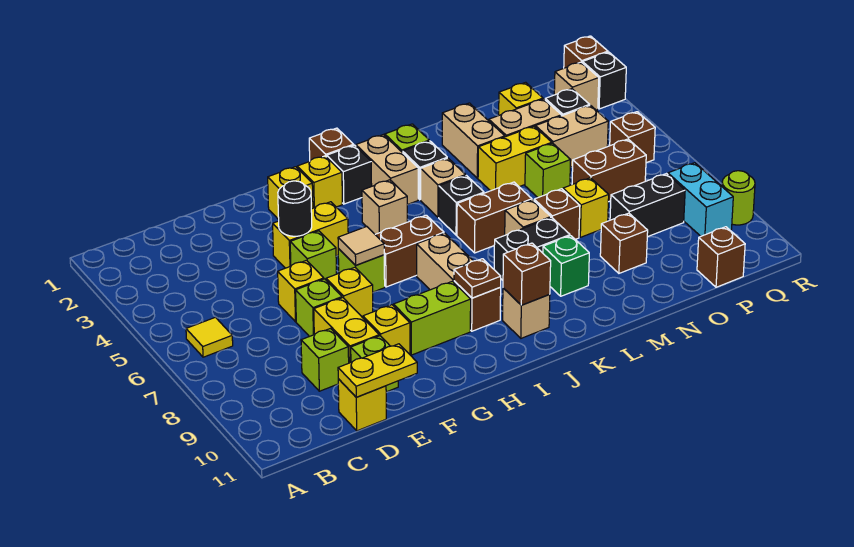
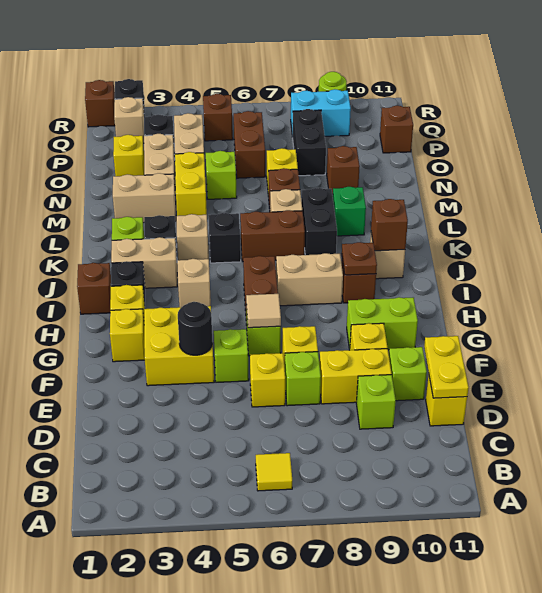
yellow brick F4:G4 level 1 -> yellow brick F3:G4 level 1
lime brick G9:H9 level 1 -> lime brick G9:G10 level 1
brown brick K6:L6 level 1 -> brown brick K6:K7 level 1

